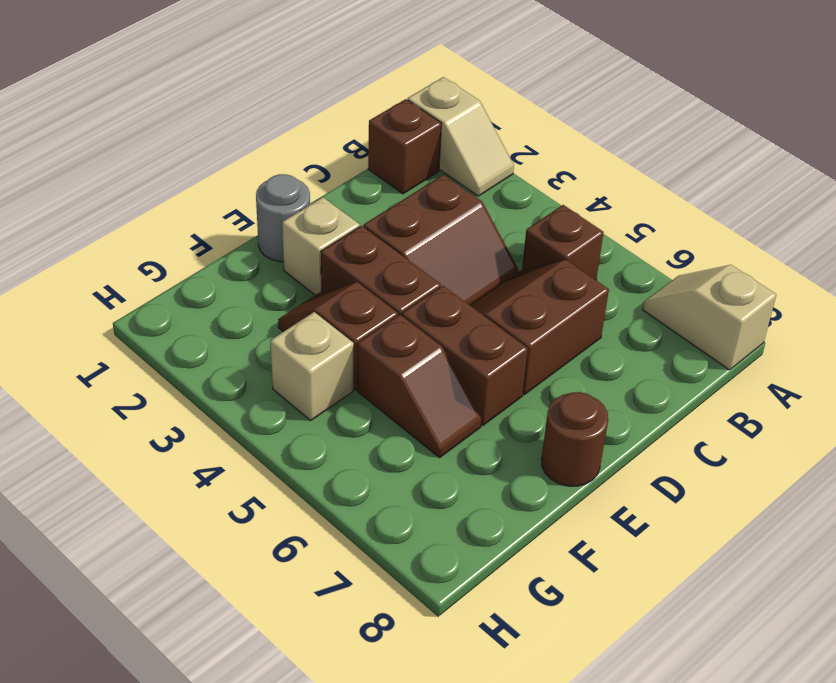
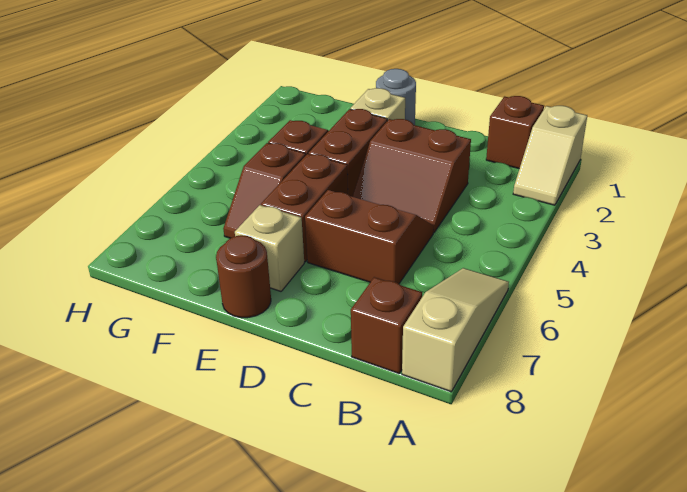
tan slope A7:A8 level 1 top 8 -> tan slope A6:A8 level 1 top 8
brown brick B5 level 1 -> brown brick B8 level 1
tan brick G4 level 1 -> tan brick E7 level 1

